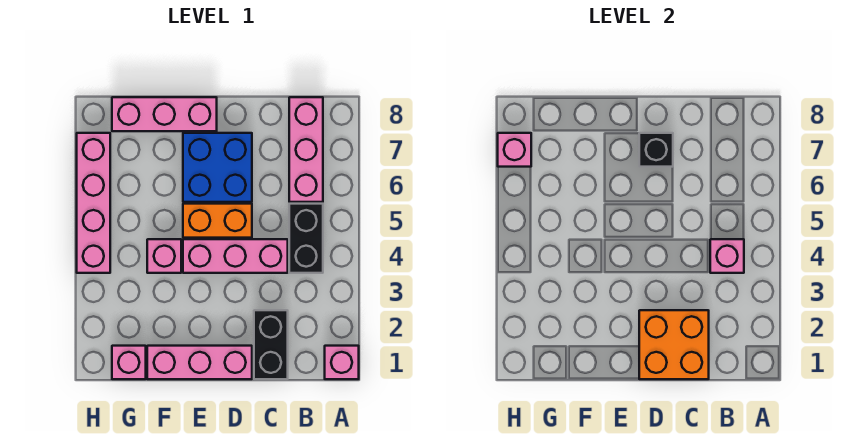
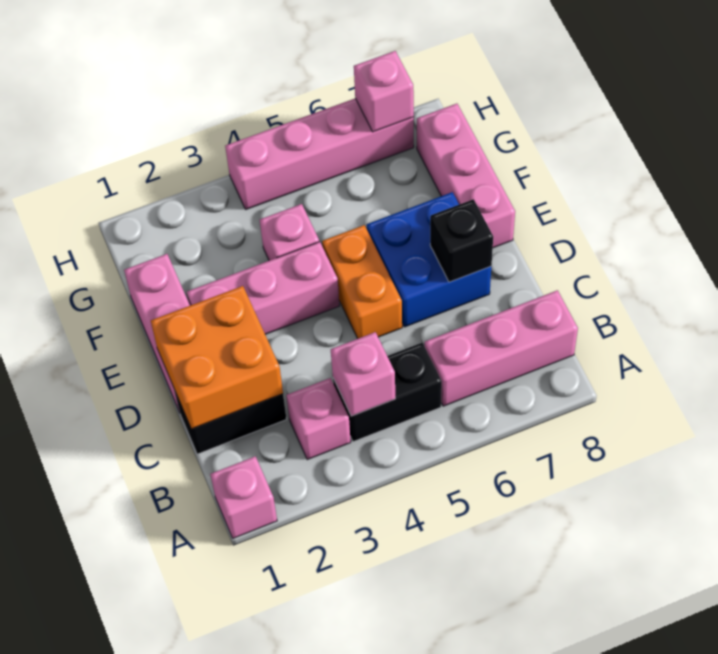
pink brick C4:E4 level 1 -> pink brick E2:E4 level 1
pink brick G1 level 1 -> pink brick B3 level 1

